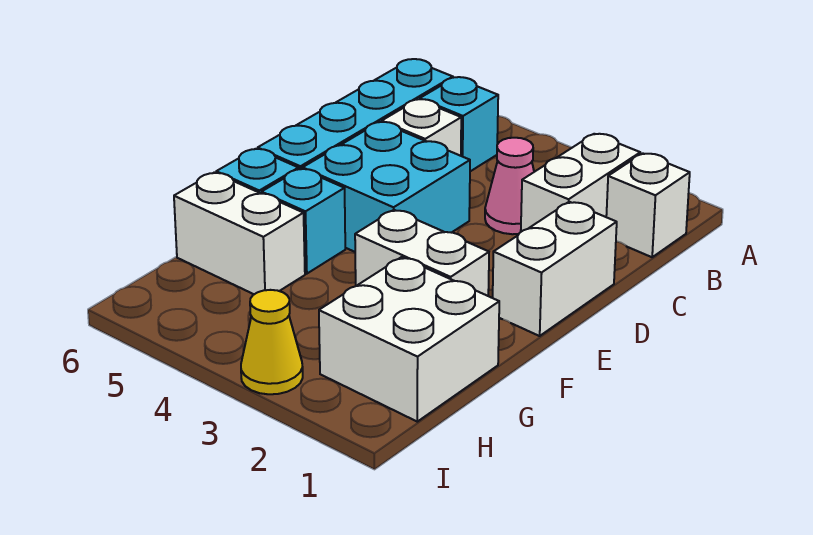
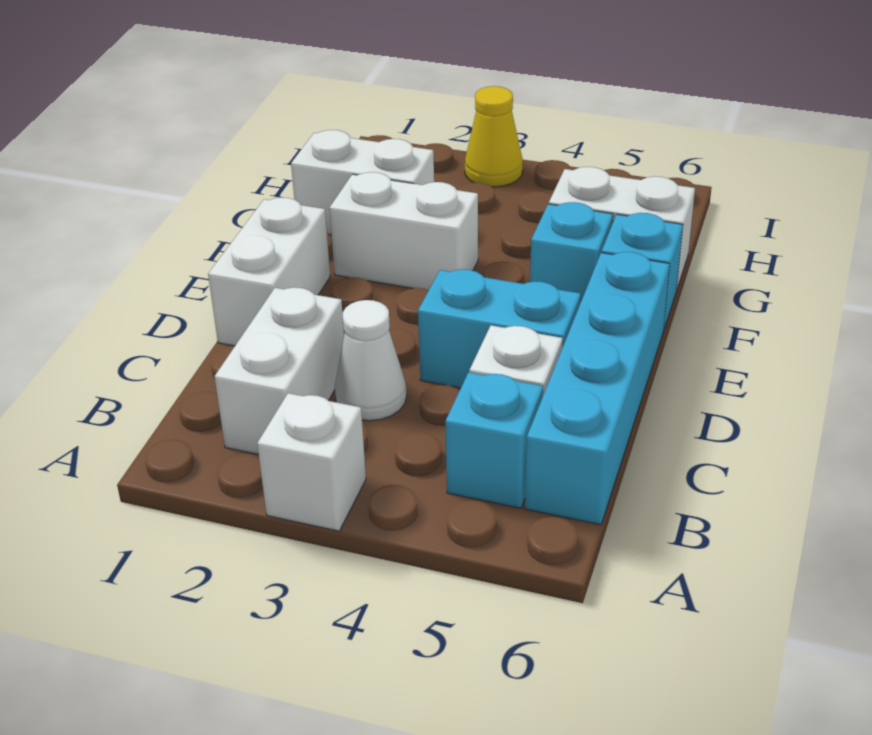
white brick B1 level 1 -> white brick A3 level 1
pink cone C3 level 1 -> white cone C3 level 1
cyan brick D4:E5 level 1 -> cyan brick D4:D5 level 1
white brick G1:H2 level 1 -> white brick G1:G2 level 1

